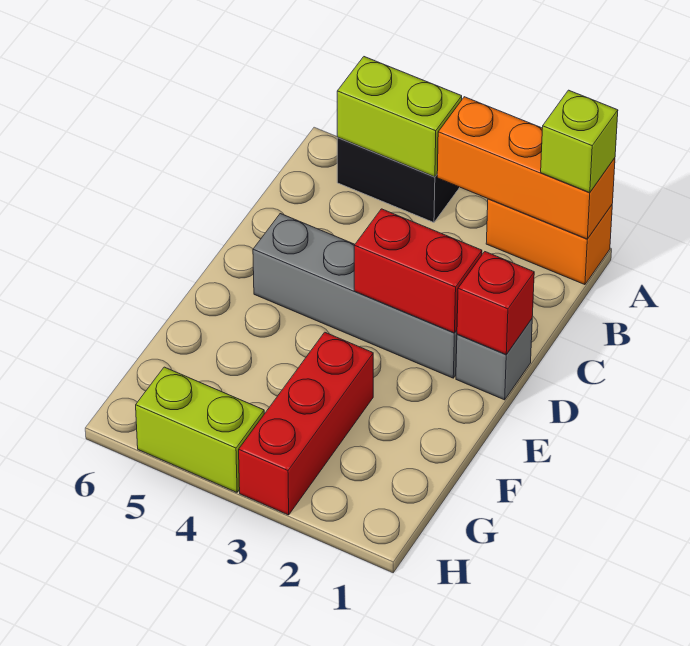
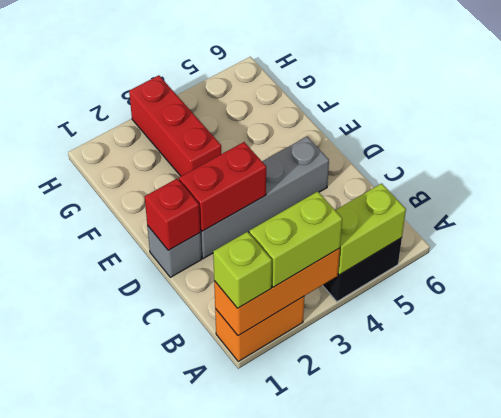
lime brick H4:H5 level 1 -> lime brick A2:A3 level 3

